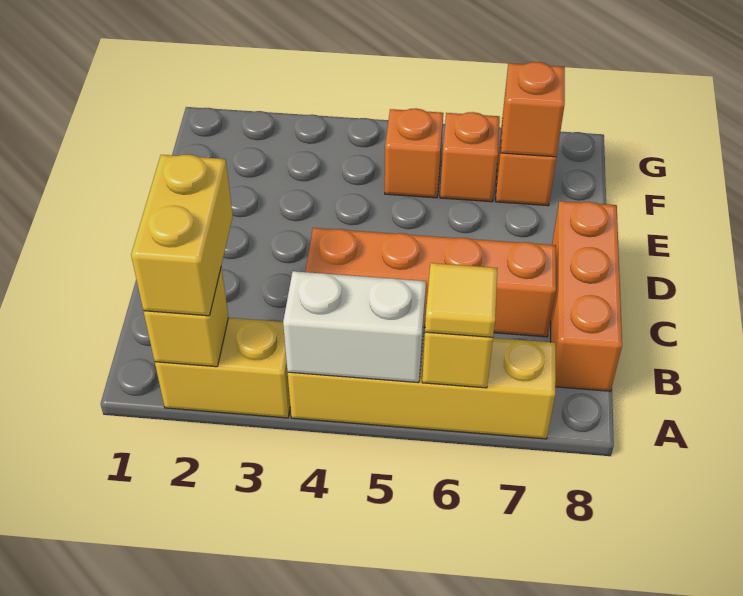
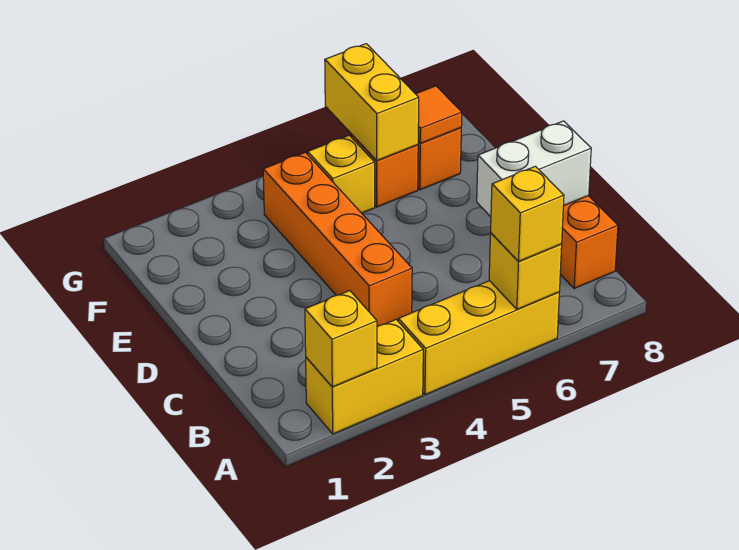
yellow brick A2:B2 level 3 -> yellow brick F6:G6 level 2
yellow brick A4:A7 level 1 -> yellow brick A4:A6 level 1
white brick A4:A5 level 2 -> white brick C7:C8 level 2
yellow tile A6 level 3 -> yellow brick A6 level 3
orange brick C4:C7 level 1 -> orange brick C4:F4 level 1
orange brick F5 level 1 -> yellow brick F5 level 1
orange brick F7 level 2 -> orange tile F7 level 2

